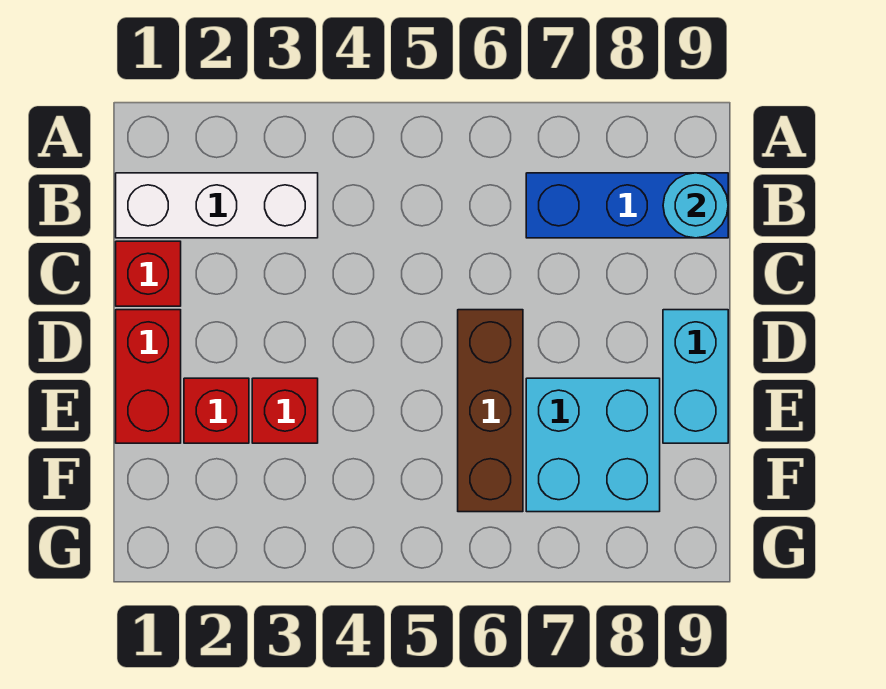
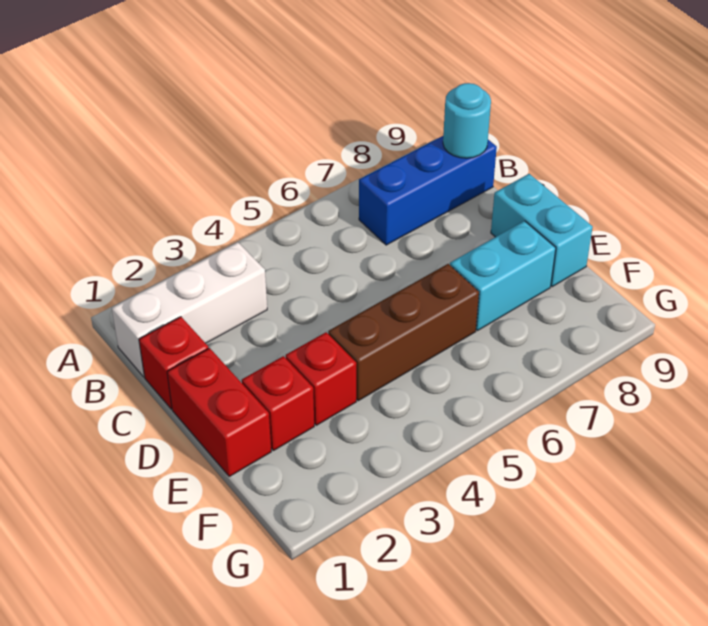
brown brick D6:F6 level 1 -> brown brick E4:E6 level 1
cyan brick E7:F8 level 1 -> cyan brick E7:E8 level 1

